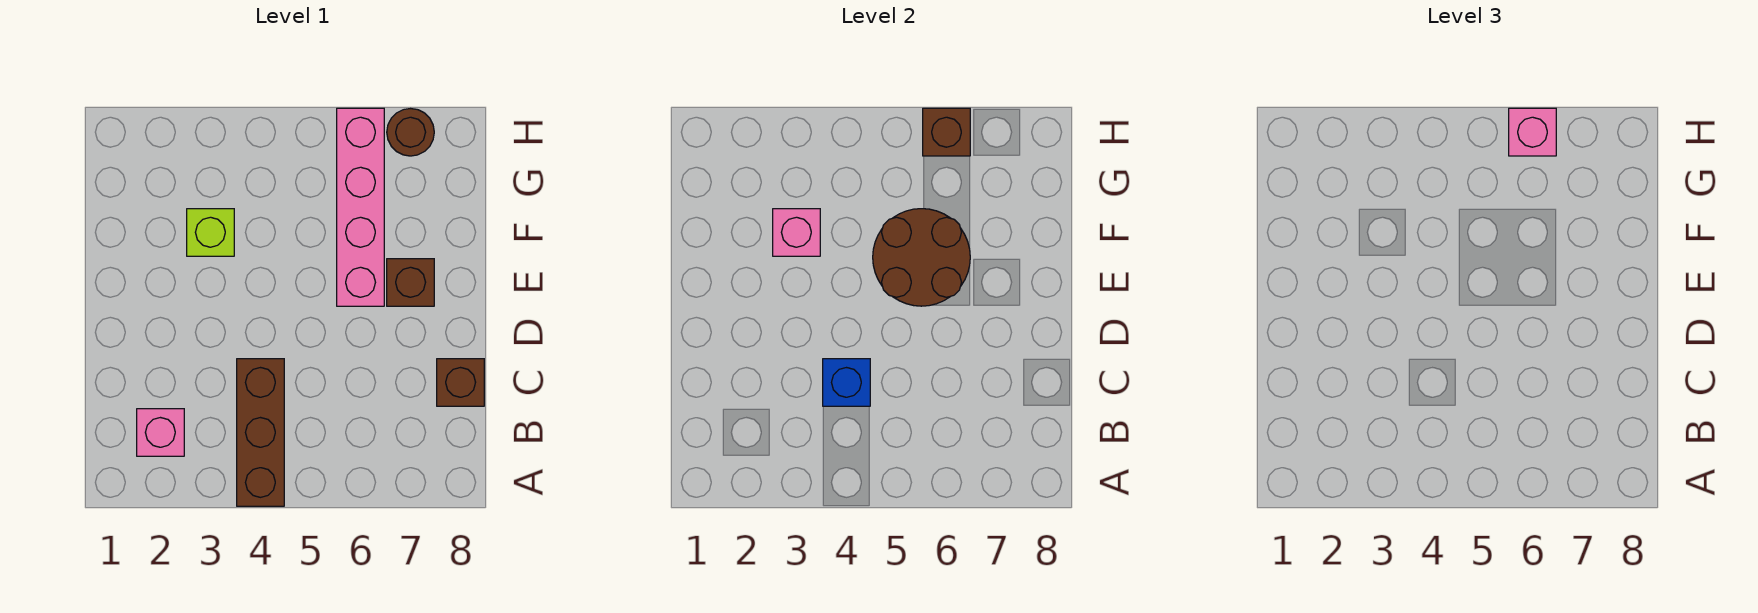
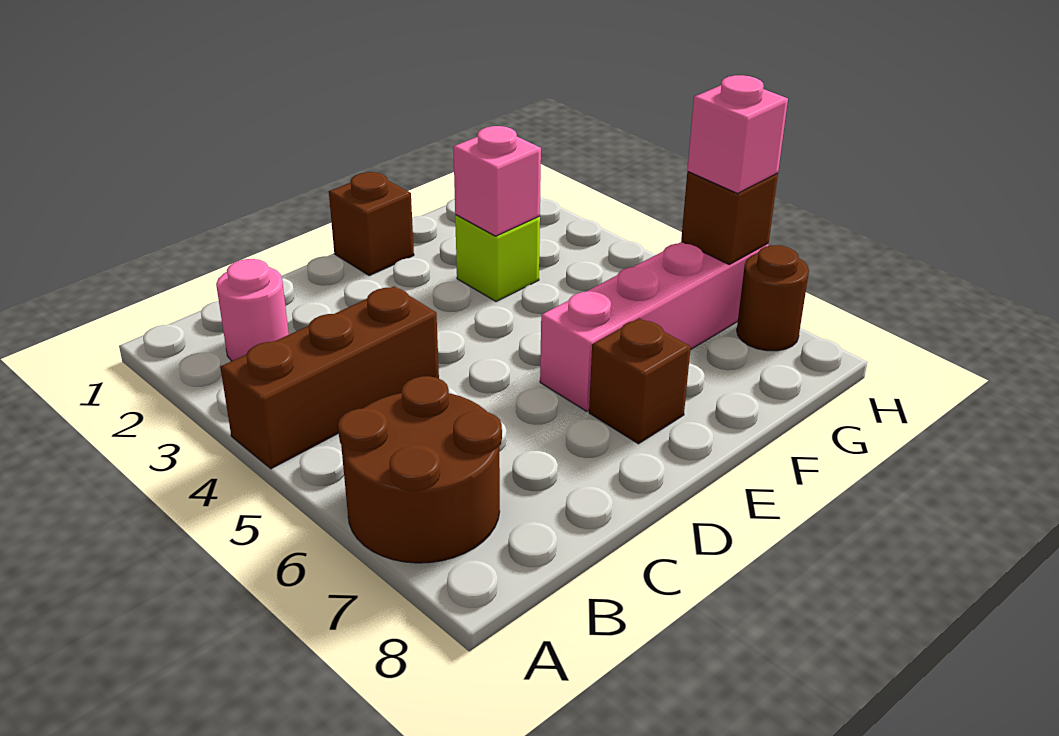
pink brick B2 level 1 -> pink round brick B2 level 1
blue brick C4 level 2 -> none
brown brick C8 level 1 -> brown brick E1 level 1
brown round brick E5:F6 level 2 -> brown round brick A6:B7 level 1

